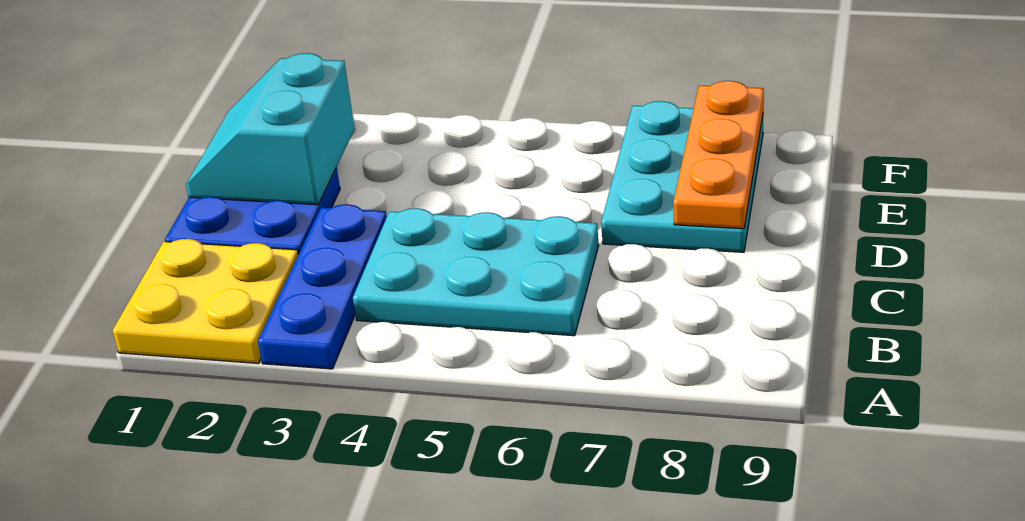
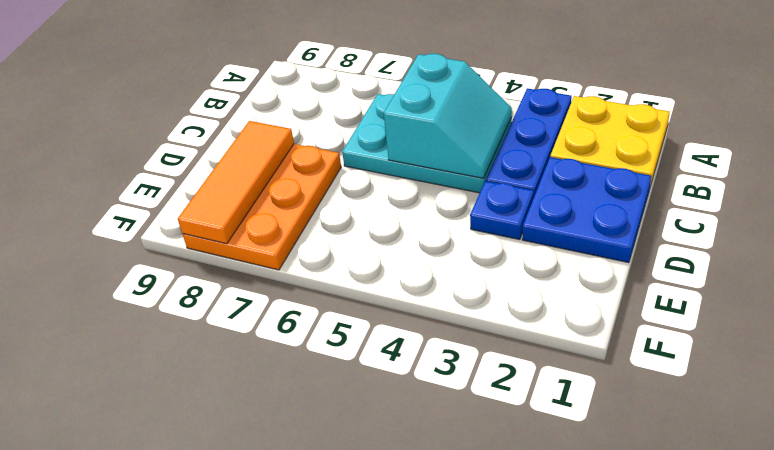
cyan slope D1:E2 level 2 top 2 -> cyan slope B4:C5 level 2 top 5
none -> blue plate D3 level 1
cyan plate D7:F8 level 1 -> orange plate D7:F8 level 1
orange plate D8:F8 level 2 -> orange tile D8:F8 level 2

